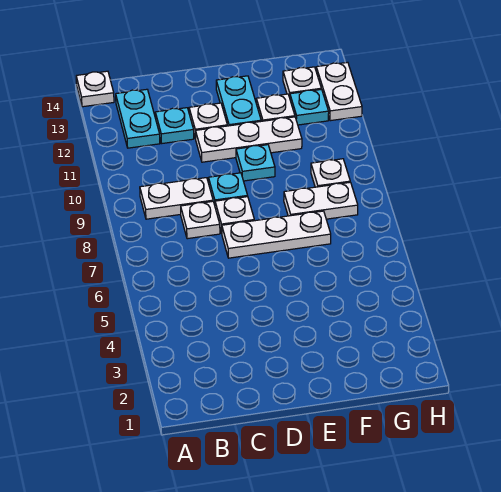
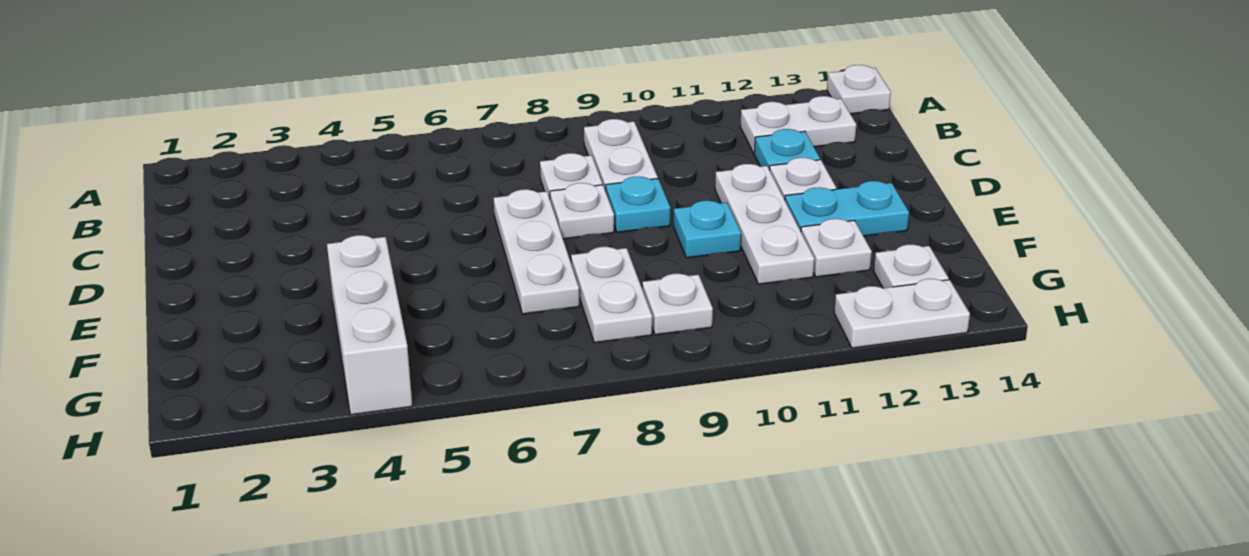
cyan plate B12:B13 level 1 -> white plate B12:B13 level 1
none -> white brick F4:H4 level 1
cyan plate G12 level 1 -> none

